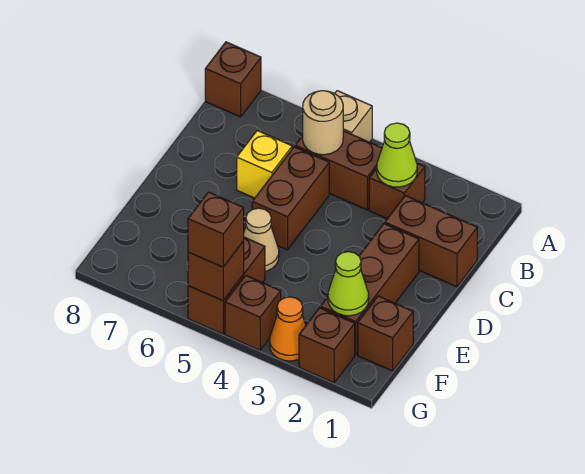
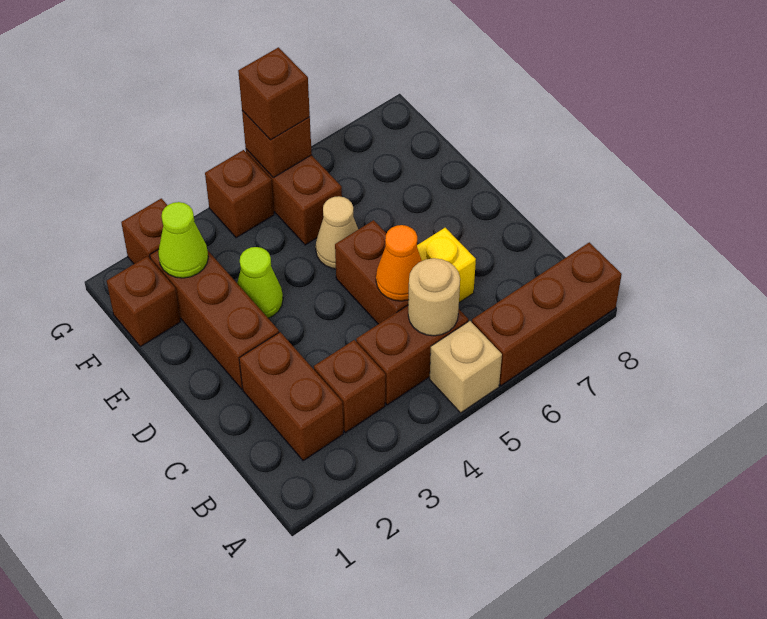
brown brick A8 level 1 -> brown brick A6:A8 level 1
lime cone B3 level 2 -> lime cone E3 level 1
brown brick C1:C2 level 1 -> brown brick B2:C2 level 1
orange cone G3 level 1 -> orange cone C5 level 2

